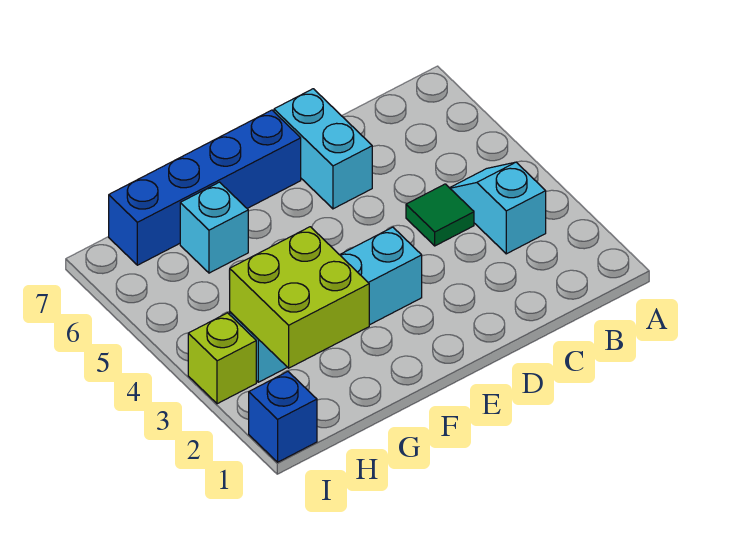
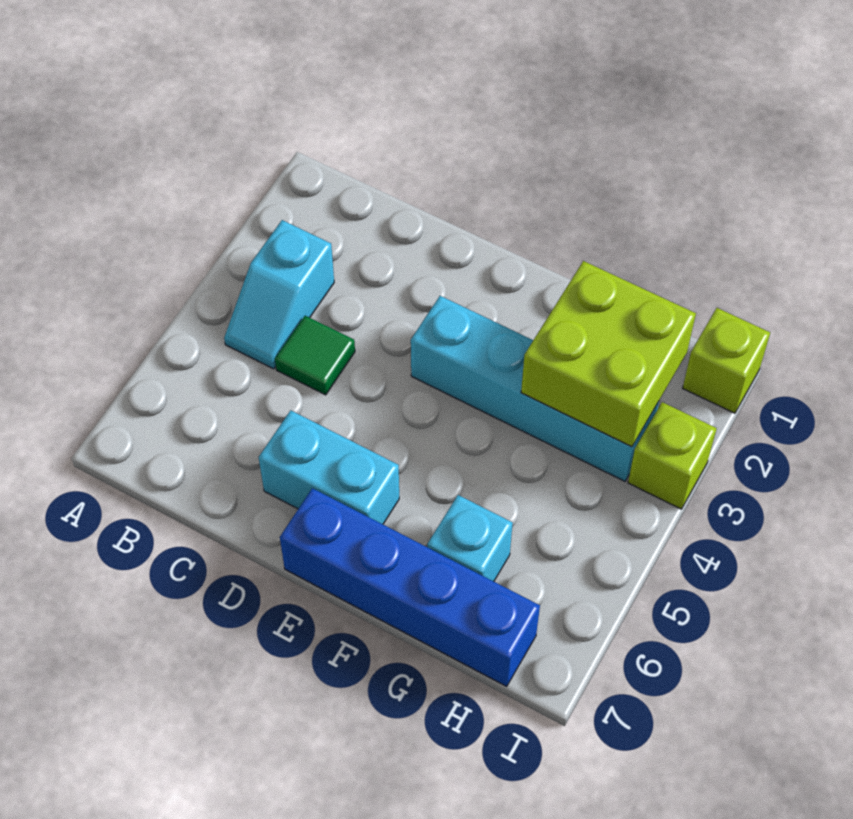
cyan brick D6:D7 level 1 -> cyan brick D6:E6 level 1
blue brick I1 level 1 -> lime brick I1 level 1

